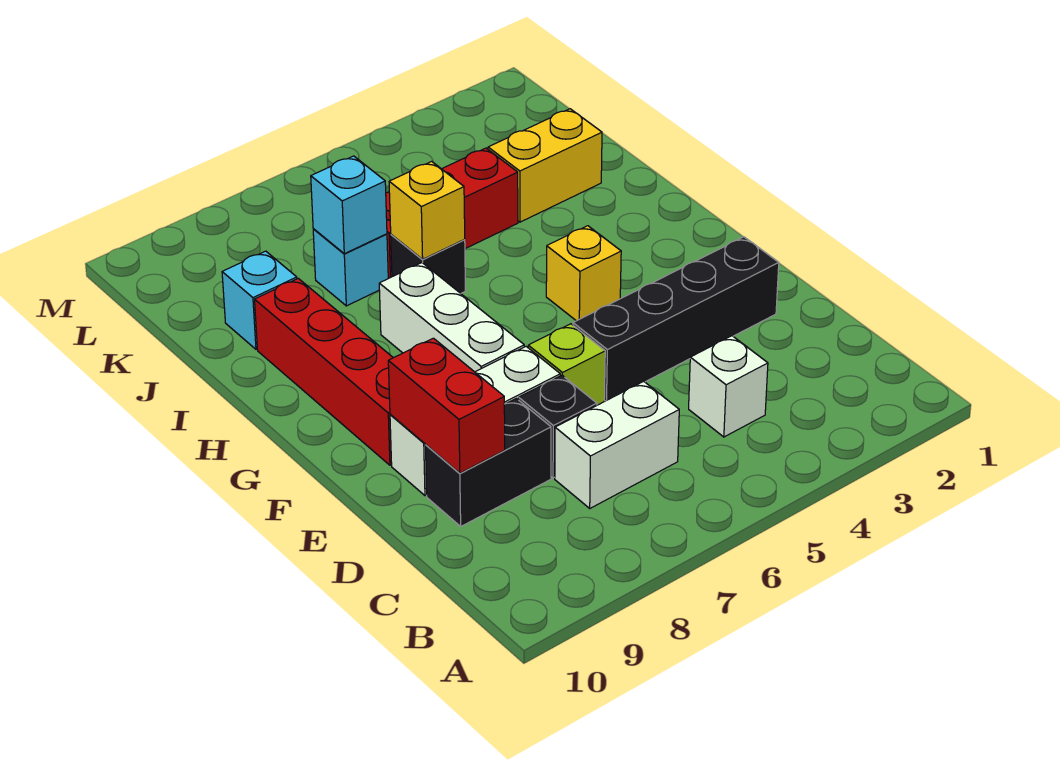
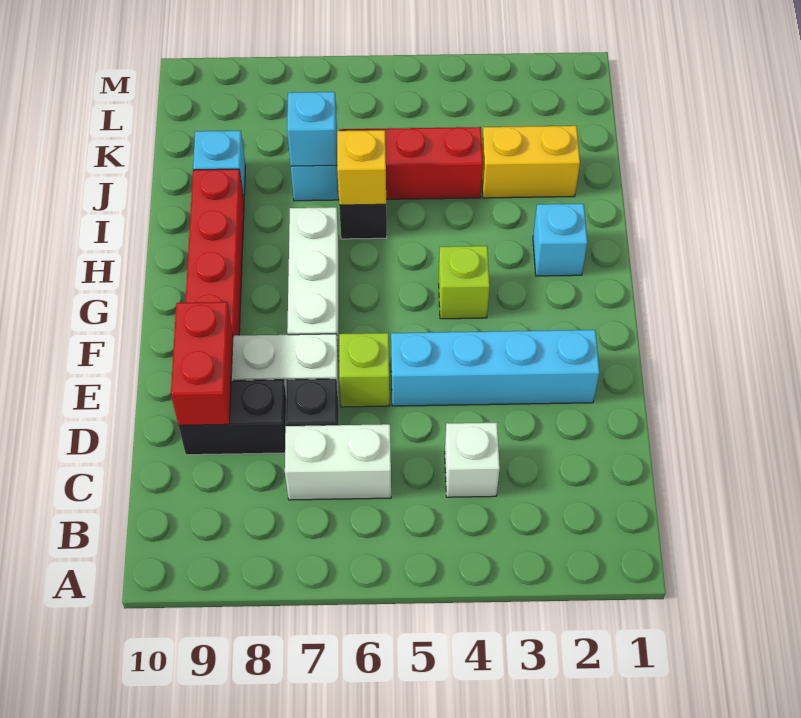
black brick E2:E5 level 1 -> cyan brick E2:E5 level 1
yellow brick G4 level 1 -> lime brick G4 level 1
none -> cyan brick H2 level 1

